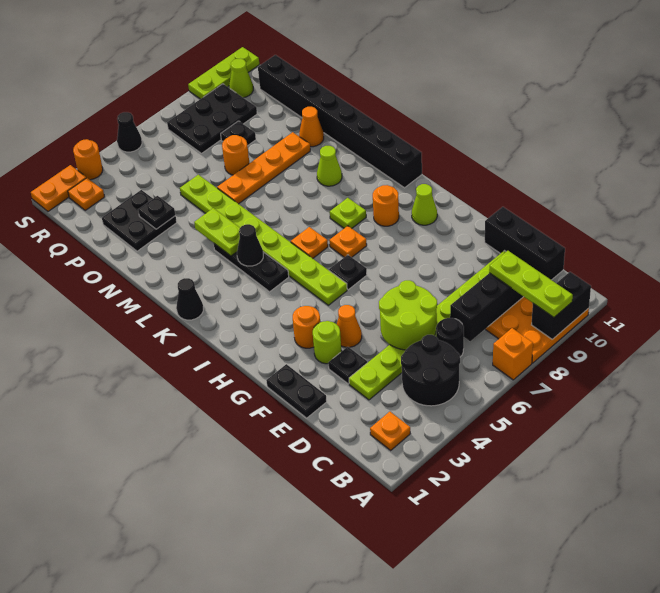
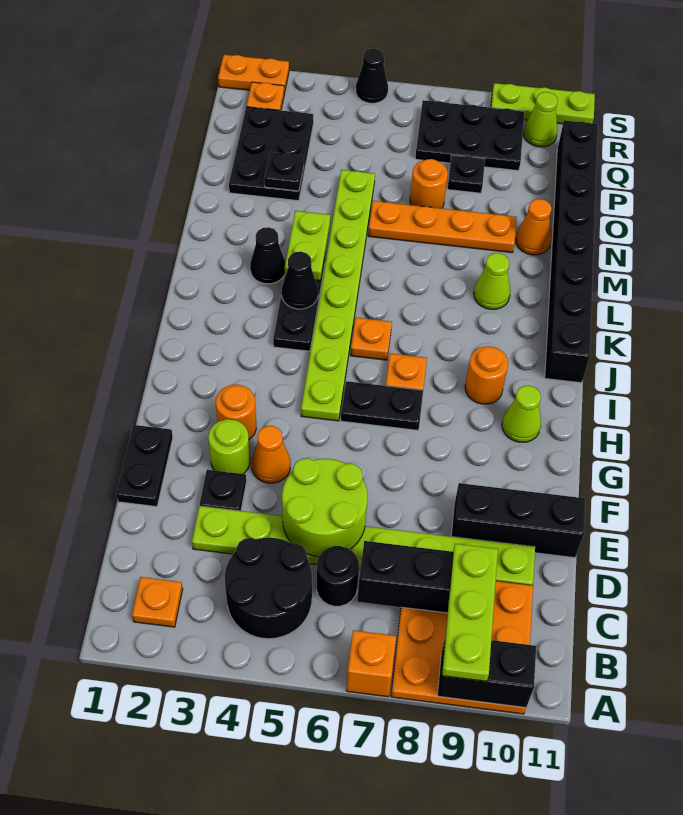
black brick C11:E11 level 1 -> black brick E9:E11 level 1
black plate H6 level 1 -> black plate H6:H7 level 1
lime plate J8 level 1 -> none
black cone K1 level 1 -> black cone L3 level 1
black plate O2:P3 level 1 -> black plate O2:Q3 level 1
orange round brick S3 level 1 -> none

